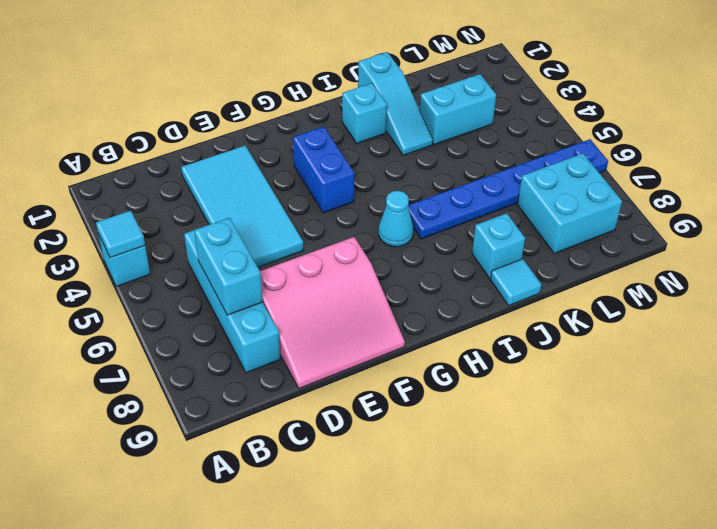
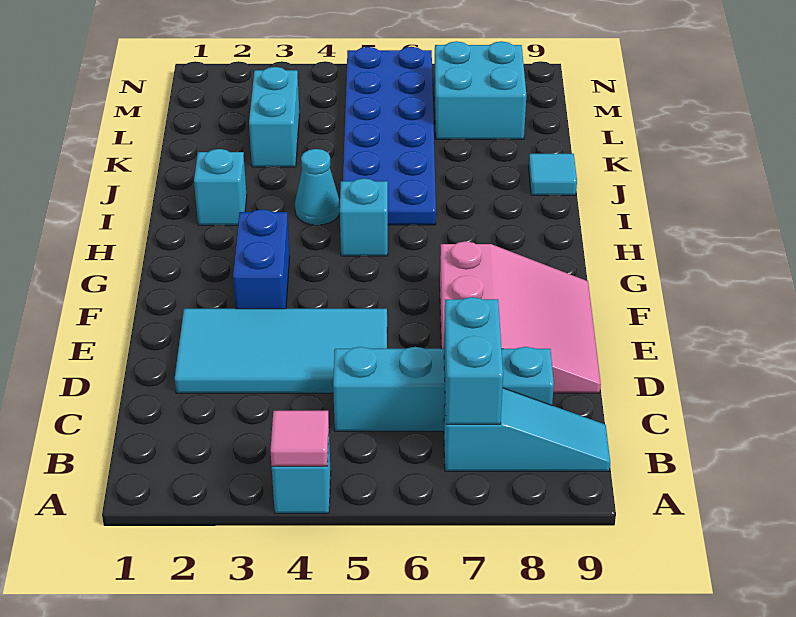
cyan tile A4 level 2 -> pink tile A4 level 2
cyan brick C6:C7 level 2 -> cyan brick B7:C7 level 2
blue brick G3:G4 level 1 -> blue brick F3:G3 level 1
cyan cone H6 level 1 -> cyan cone I4 level 1
blue plate I6:N6 level 1 -> blue plate I5:N6 level 1
cyan slope J1:J3 level 1 top 1 -> cyan slope B7:B9 level 1 top 7
cyan brick J8 level 1 -> cyan brick H5 level 1

